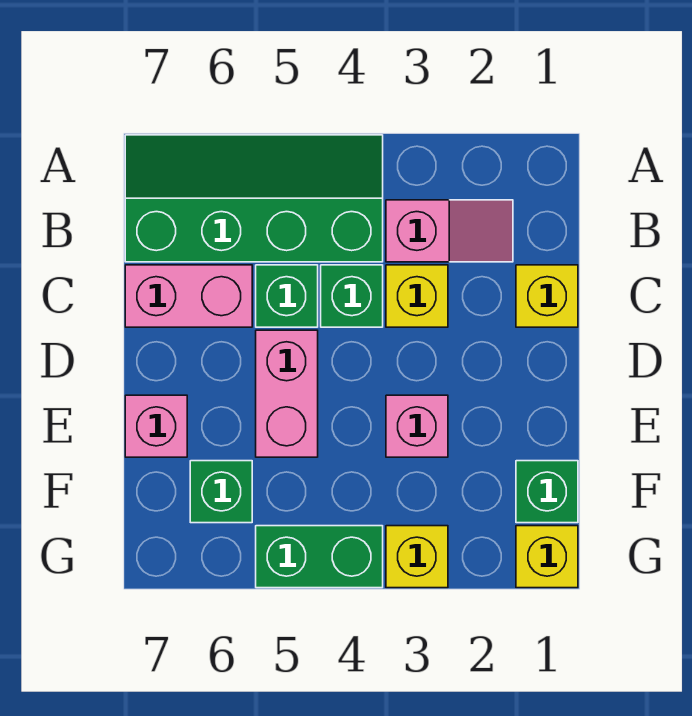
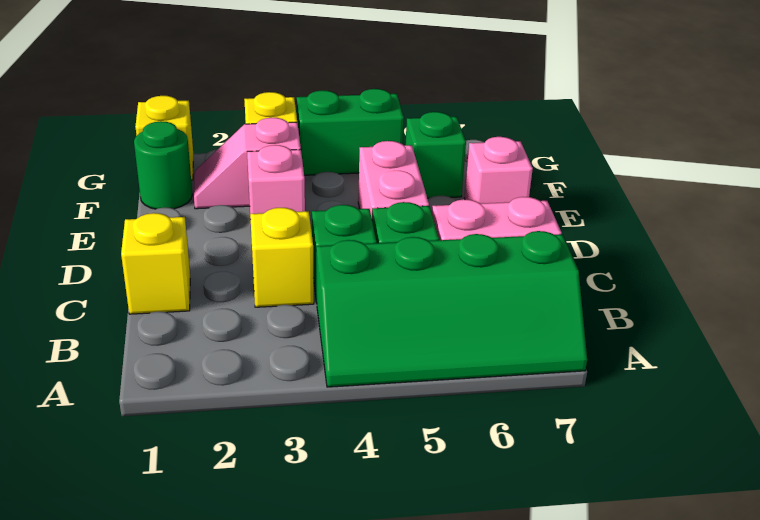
pink slope B2:B3 level 1 top 3 -> pink slope F2:F3 level 1 top 3
green brick F1 level 1 -> green round brick F1 level 1

